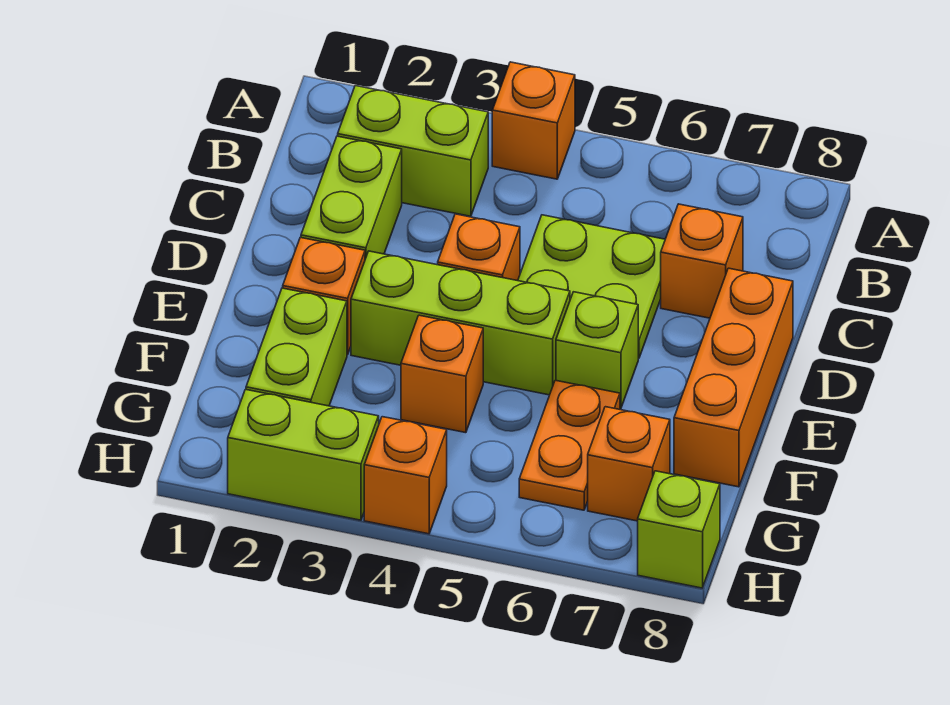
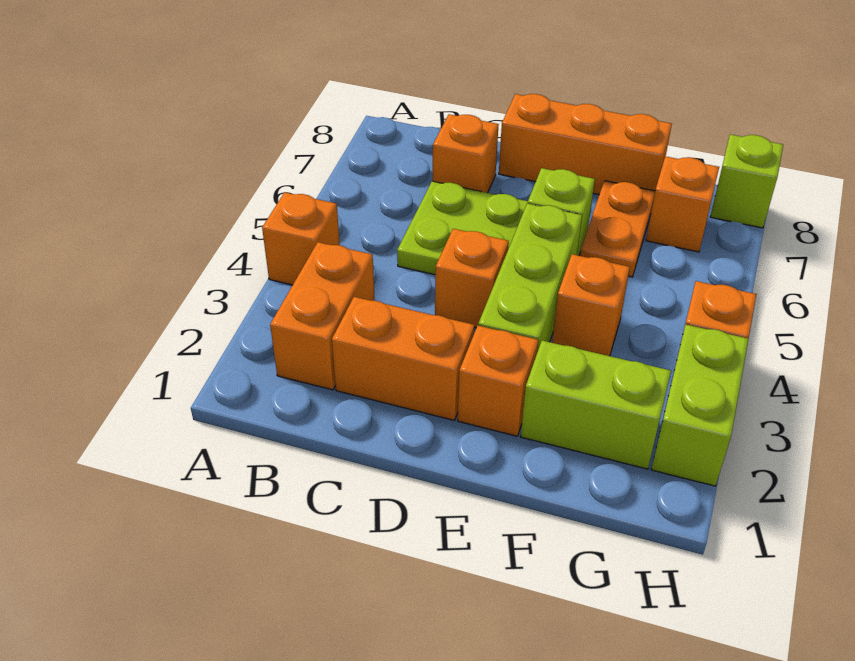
lime brick B2:B3 level 1 -> orange brick B2:B3 level 1
lime brick C2:D2 level 1 -> orange brick C2:D2 level 1
orange plate F6:G6 level 1 -> orange plate F6:F7 level 1

